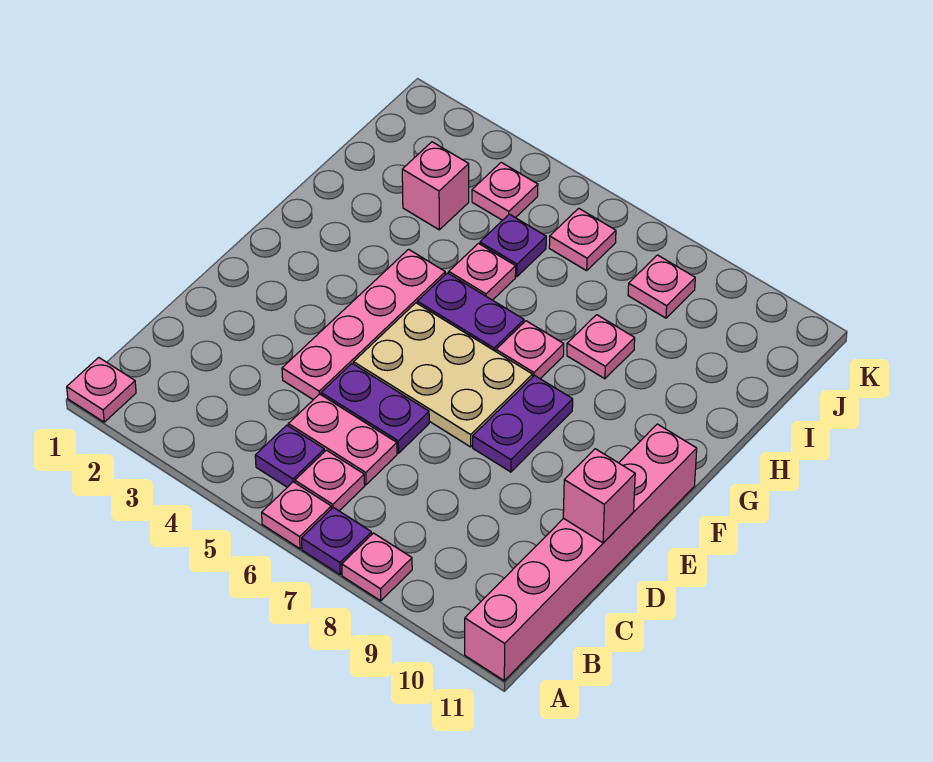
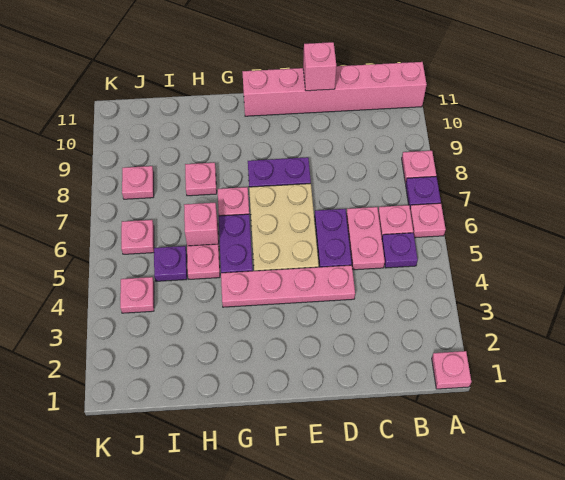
pink brick I3 level 1 -> pink brick H6 level 1

